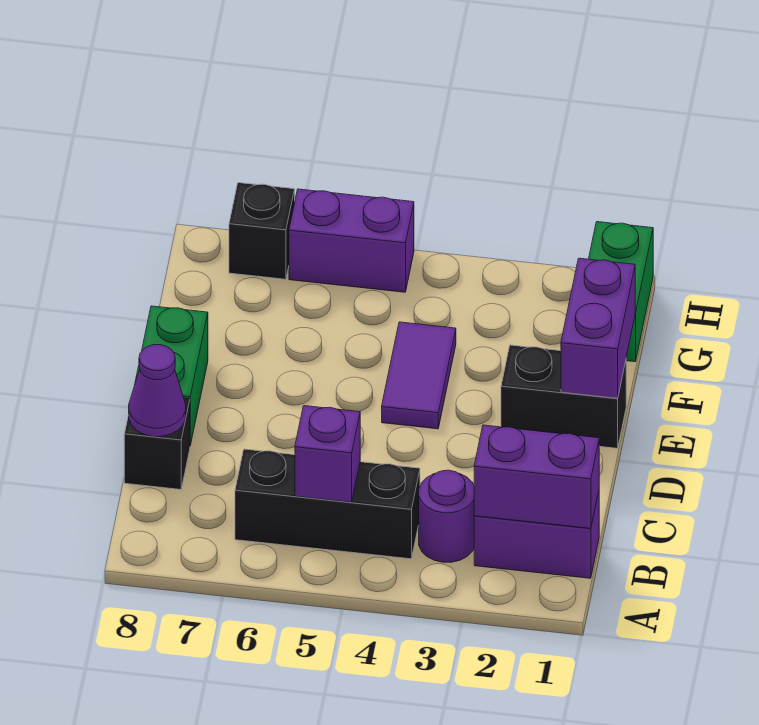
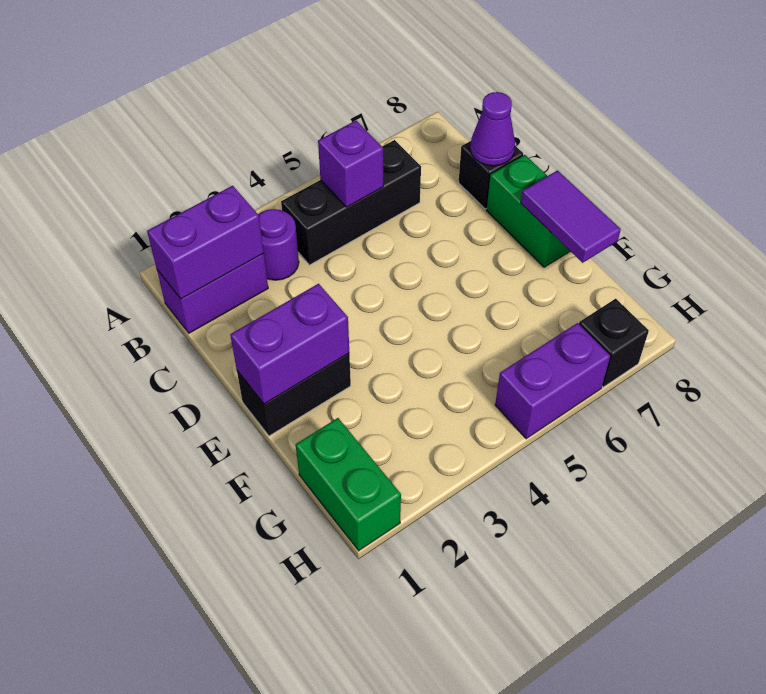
purple brick E1:F1 level 2 -> purple brick E1:E2 level 2
purple tile E4:F4 level 1 -> purple tile E8:F8 level 2

